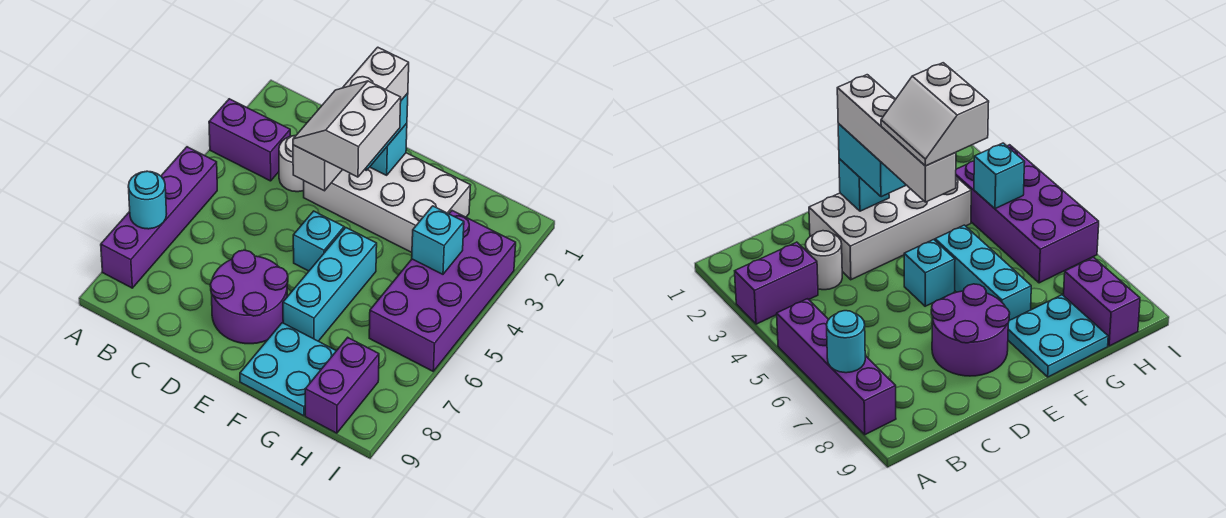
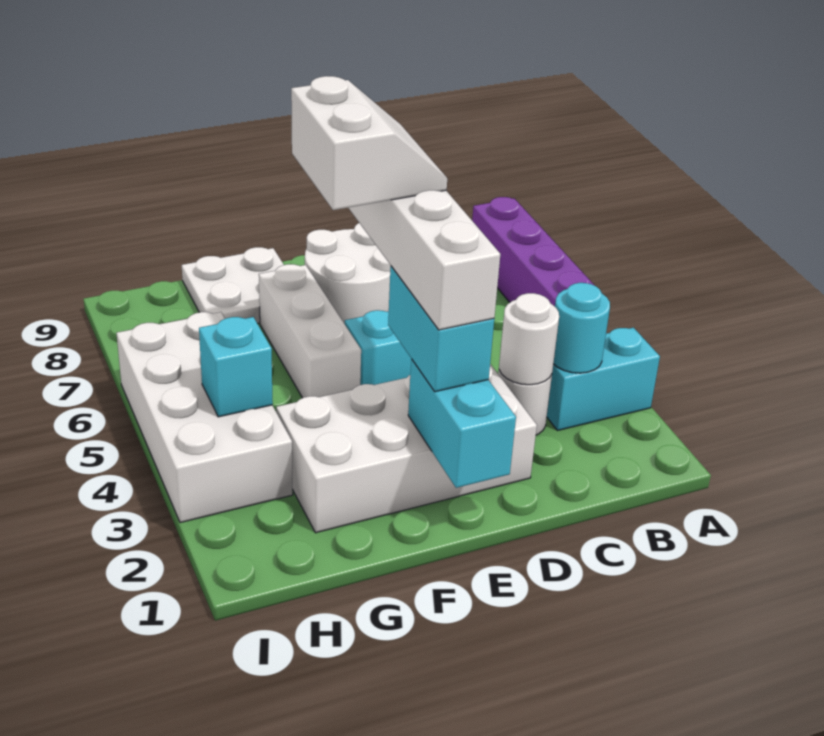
purple brick A3:B3 level 1 -> cyan brick A3:B3 level 1
cyan round brick A7 level 2 -> cyan round brick B3 level 2
none -> white round brick C3 level 2
purple round brick D7:E8 level 1 -> white round brick D7:E8 level 1
cyan brick E2 level 2 -> cyan brick E1:E2 level 2
cyan brick F5:F7 level 1 -> white brick F5:F7 level 1
cyan plate F8:G9 level 1 -> white plate F8:G9 level 1
purple brick H3:I6 level 1 -> white brick H3:I6 level 1
purple brick H8:H9 level 1 -> none

